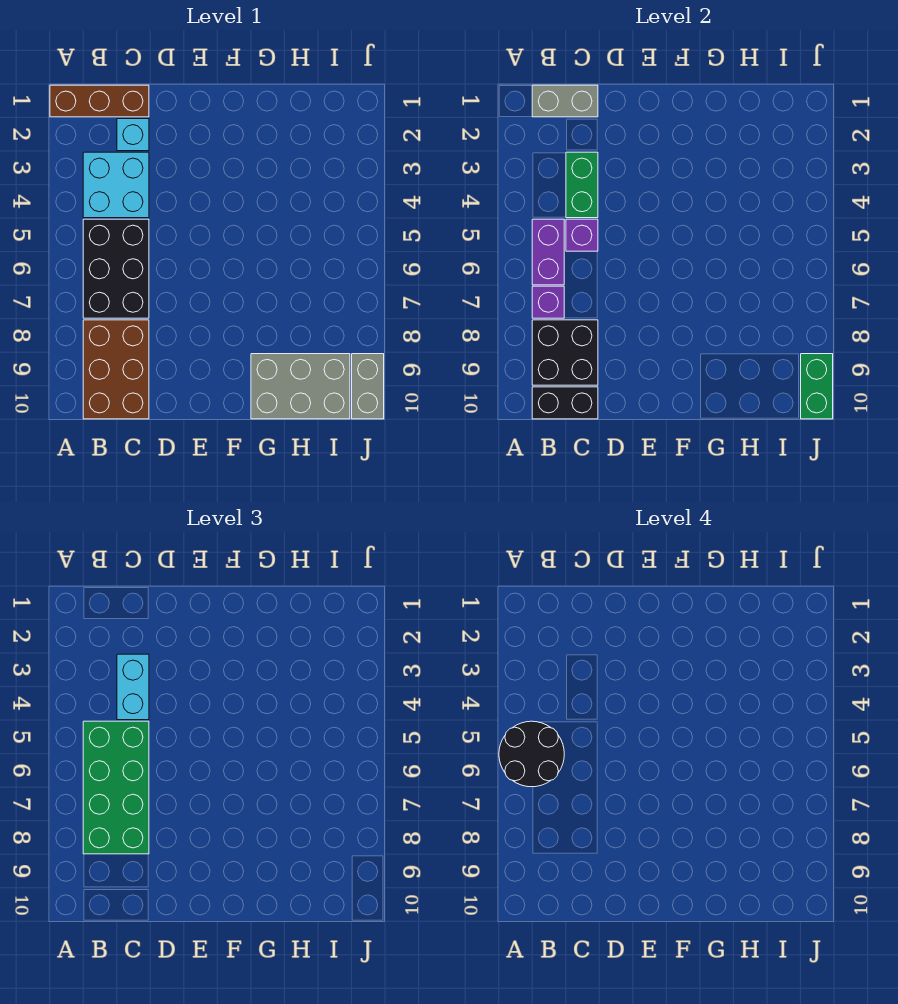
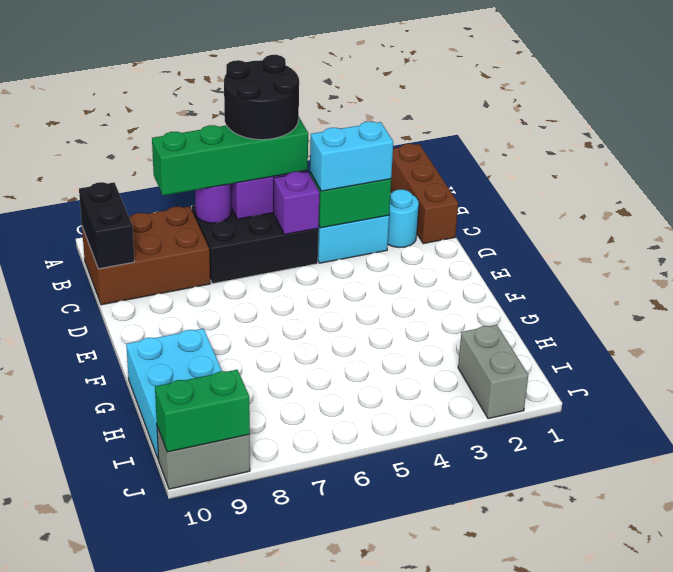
grey brick B1:C1 level 2 -> grey brick I2:J2 level 1
green brick B5:C8 level 3 -> green brick B5:B8 level 3
purple brick B7 level 2 -> purple round brick B7 level 2
black brick B8:C9 level 2 -> none
cyan brick C2 level 1 -> cyan round brick C2 level 1
grey brick G9:I10 level 1 -> cyan brick G9:I10 level 1

